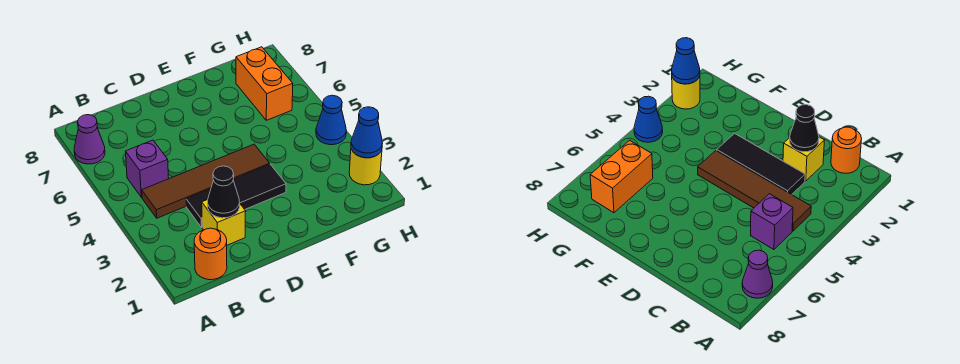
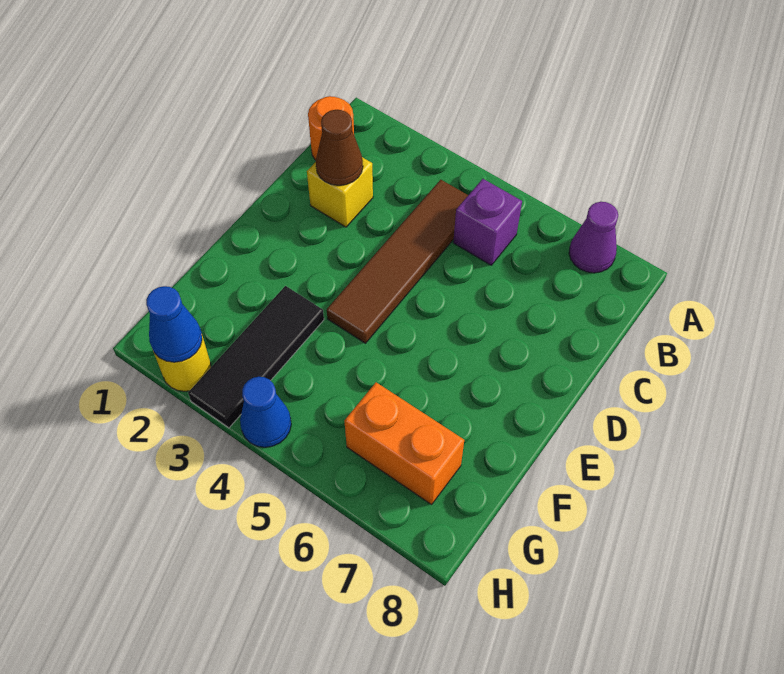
black cone C2 level 2 -> brown cone C2 level 2
black tile C3:E3 level 1 -> black tile F3:H3 level 1

